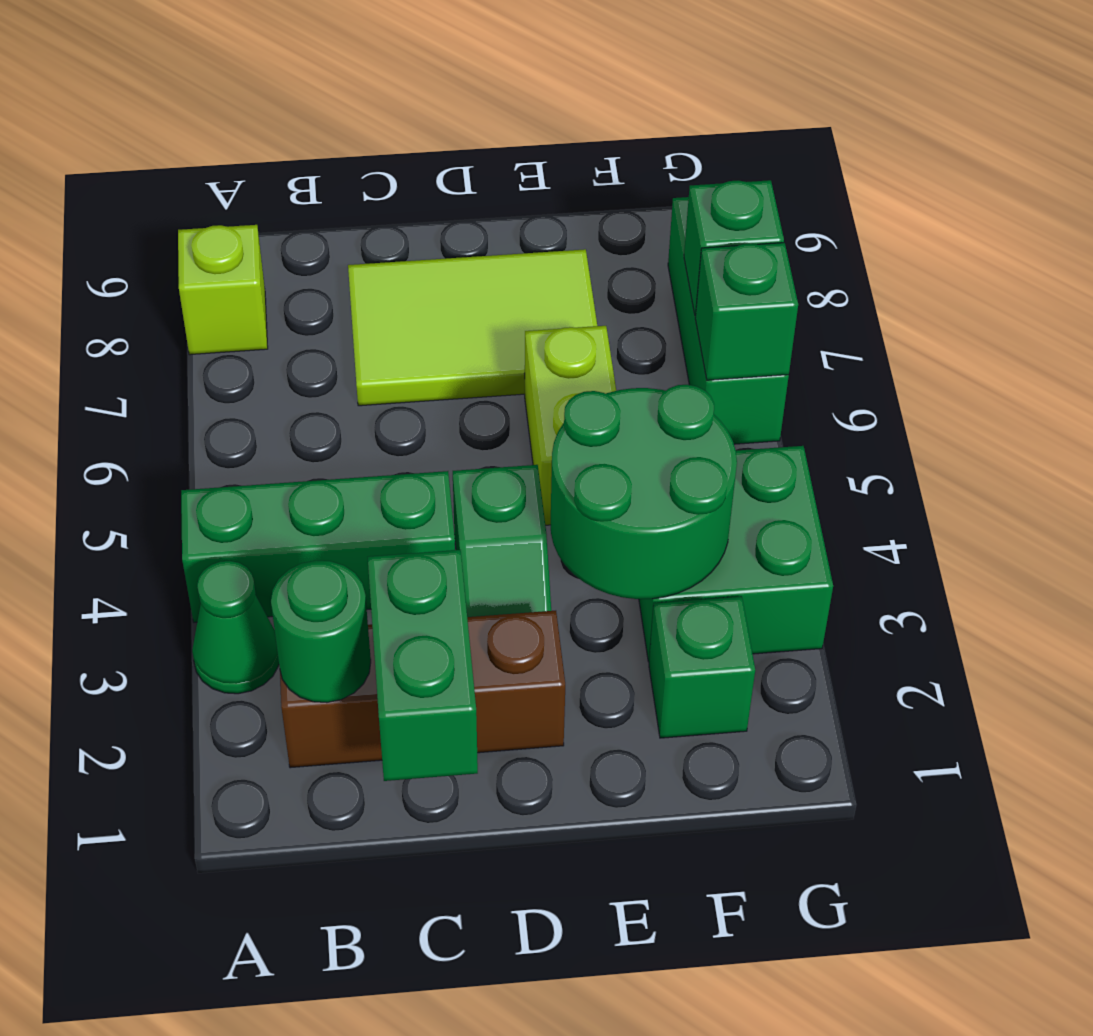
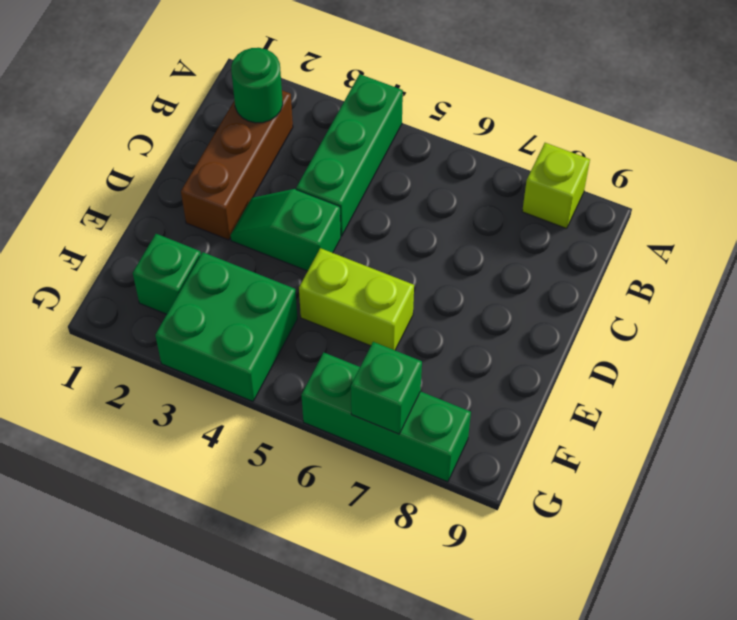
green cone A3 level 1 -> none
green brick C1:C2 level 2 -> none
lime tile C7:E8 level 1 -> none
green round brick E3:F4 level 2 -> none
green brick G6 level 2 -> none

